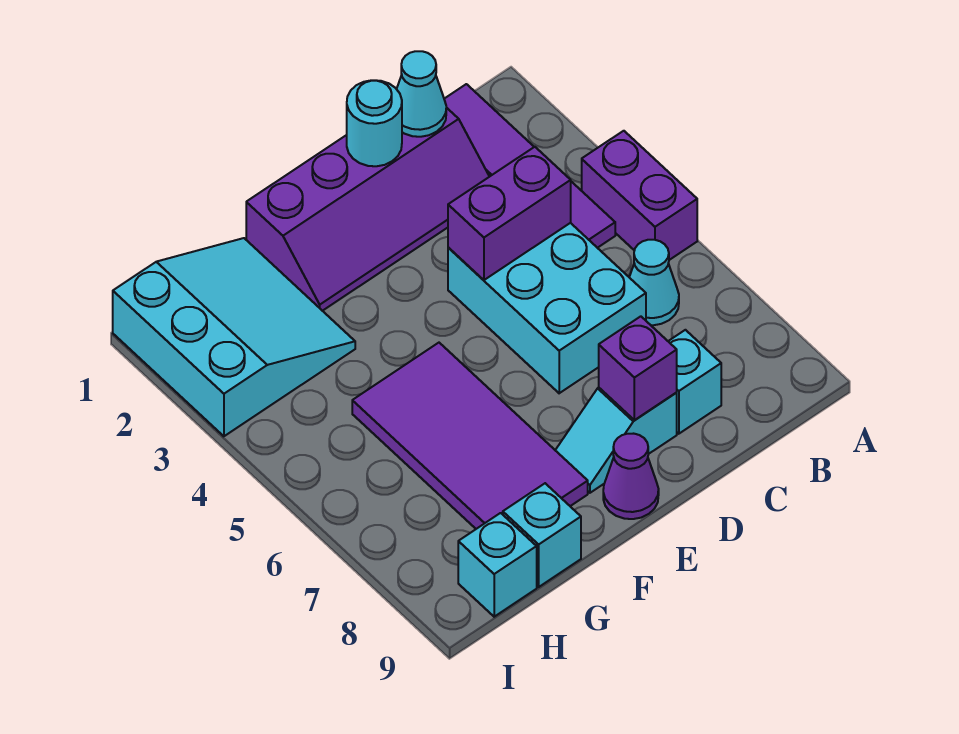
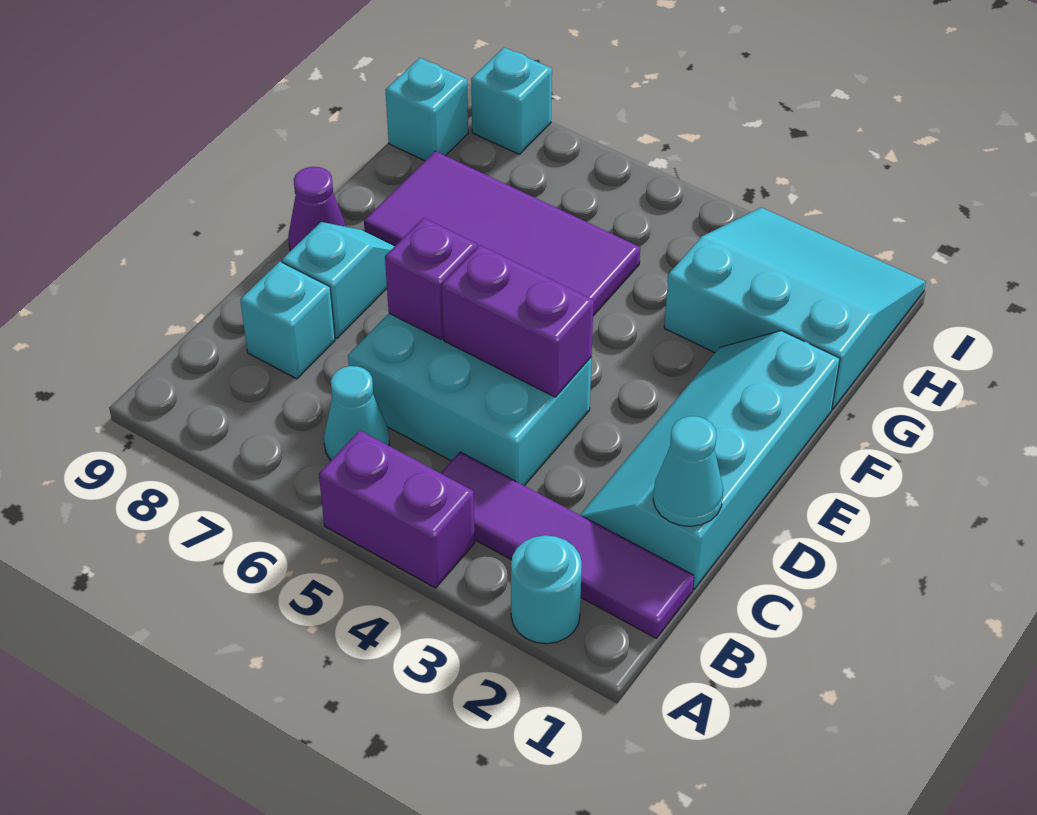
purple slope C1:F2 level 1 top 1 -> cyan slope C1:F2 level 1 top 1
purple brick C4:D4 level 2 -> purple brick D4:D5 level 2
cyan round brick D1 level 2 -> cyan round brick A2 level 1
purple brick D8 level 2 -> purple brick D6 level 2
cyan slope G1:I3 level 1 top I -> cyan slope G1:I3 level 1 top G
cyan brick G9 level 1 -> cyan brick I8 level 1

